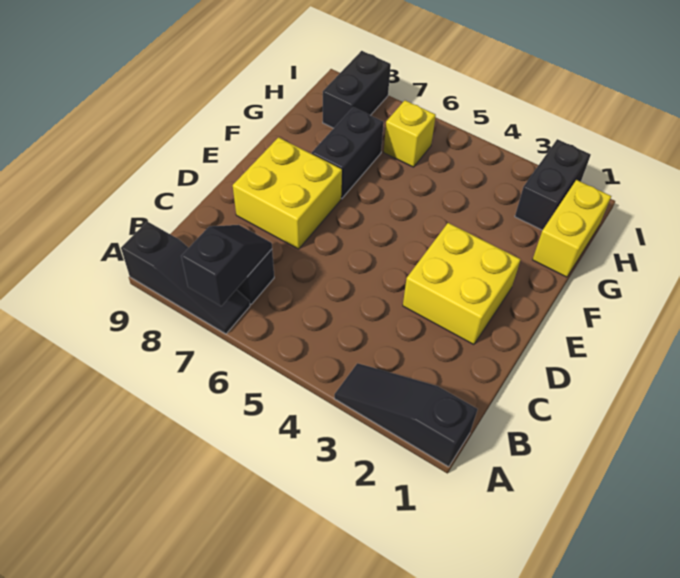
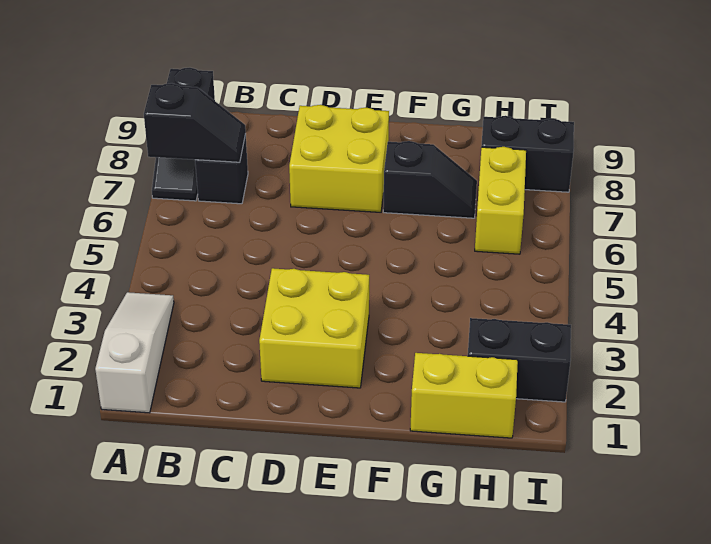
black slope A1:A3 level 1 top 1 -> white slope A1:A3 level 1 top 1
black brick F7:G7 level 1 -> black slope F7:G7 level 1 top F
yellow brick H6 level 1 -> yellow brick H6:H7 level 1

